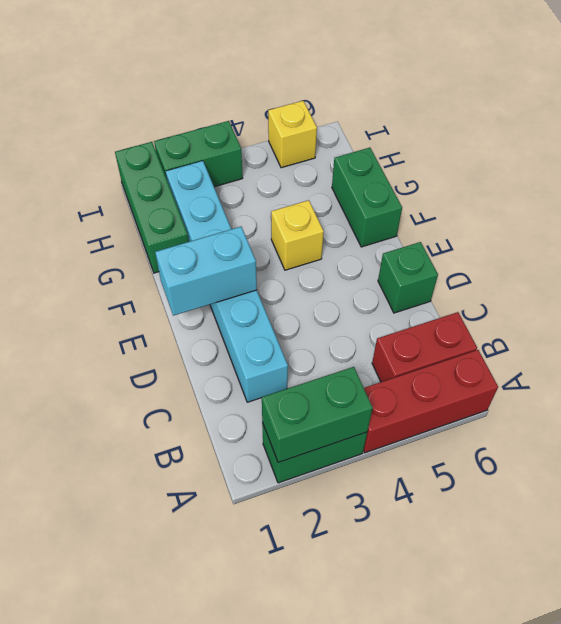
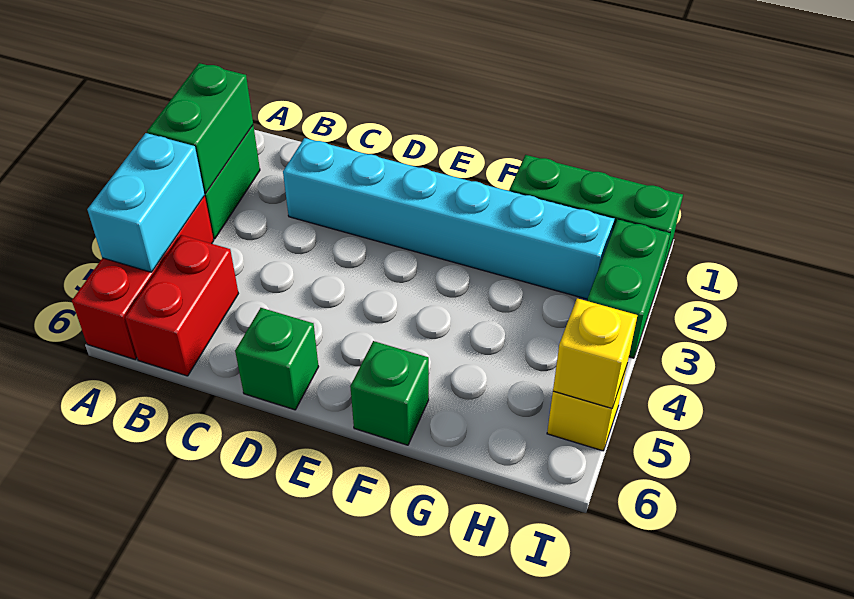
cyan brick E1:E2 level 2 -> cyan brick A4:A5 level 2
yellow brick F4 level 1 -> yellow brick I5 level 2
green brick F6:G6 level 1 -> green brick F6 level 1

